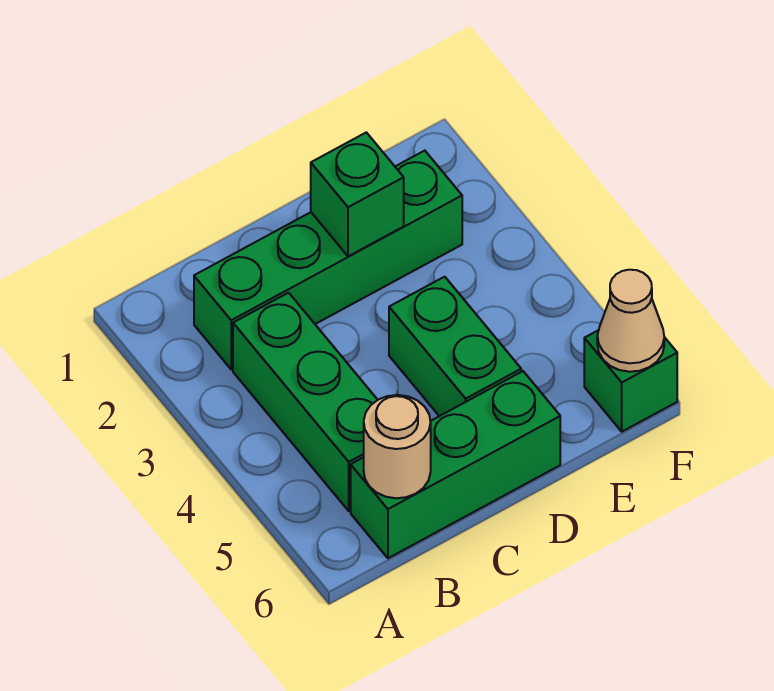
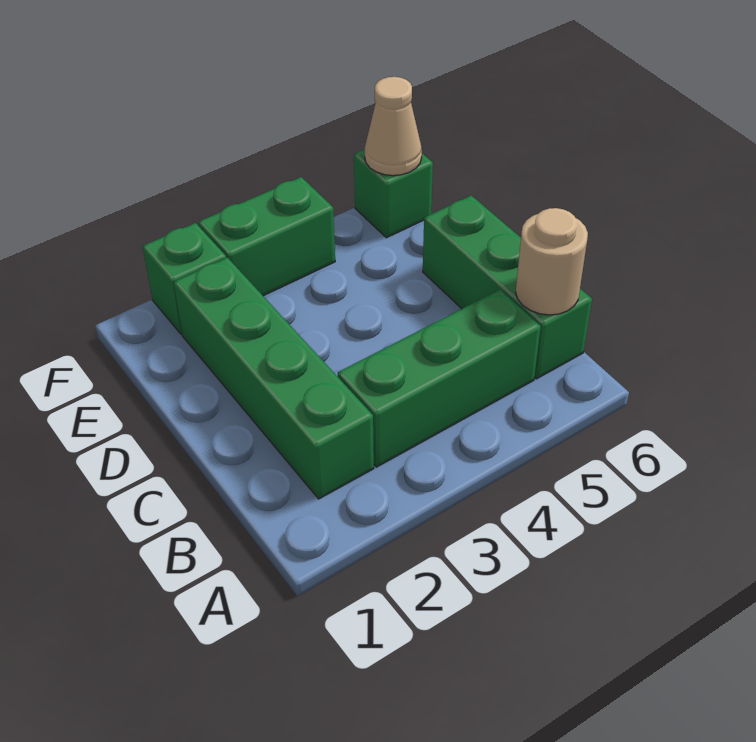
green brick D2 level 2 -> green brick F2 level 1
green brick D4:D5 level 1 -> green brick F3:F4 level 1

